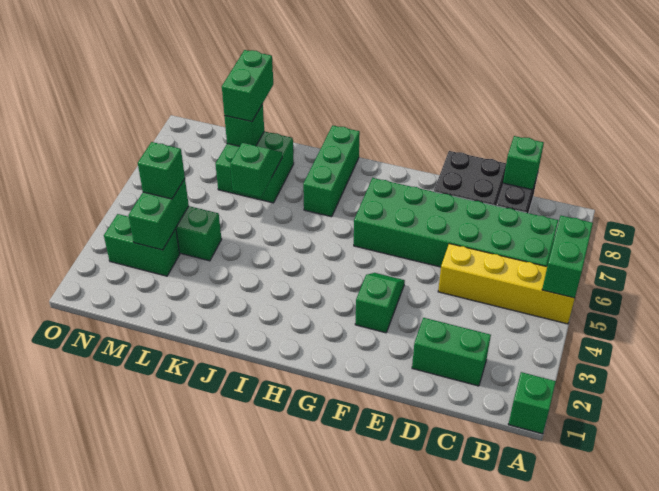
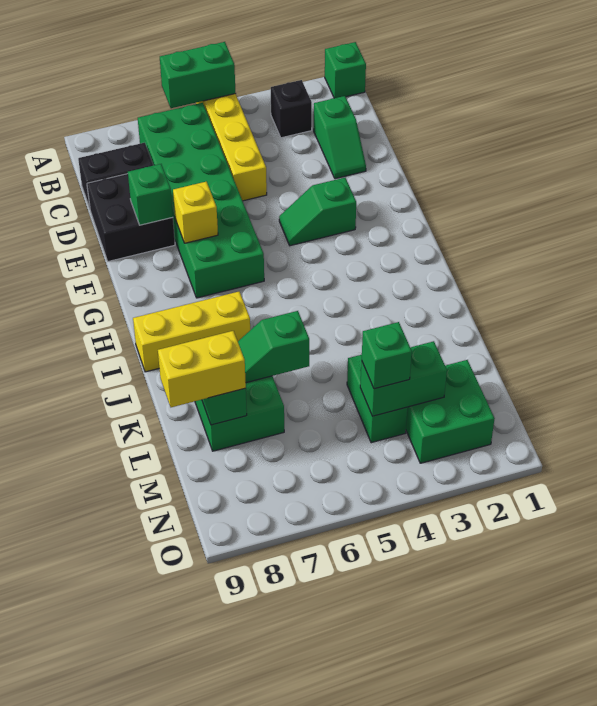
none -> black brick B3 level 1
green brick C2:D2 level 1 -> green slope C2:D2 level 1 top C
green brick C9 level 2 -> green brick E8 level 2
none -> yellow brick F7 level 2
green brick I7:I9 level 1 -> yellow brick I7:I9 level 1
green brick L8:L9 level 3 -> yellow brick L8:L9 level 3
green brick M3:N3 level 1 -> green brick M2:N3 level 1

